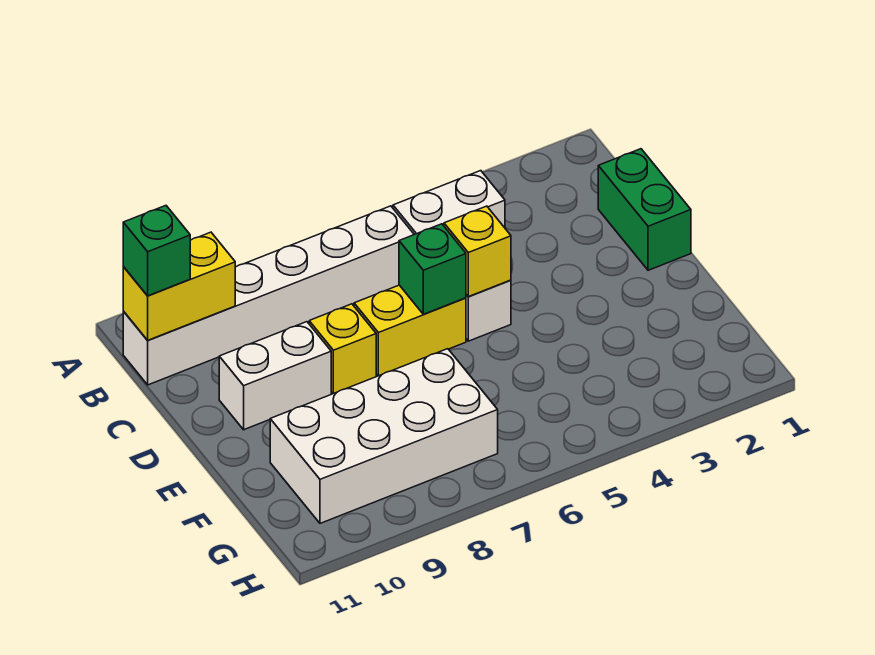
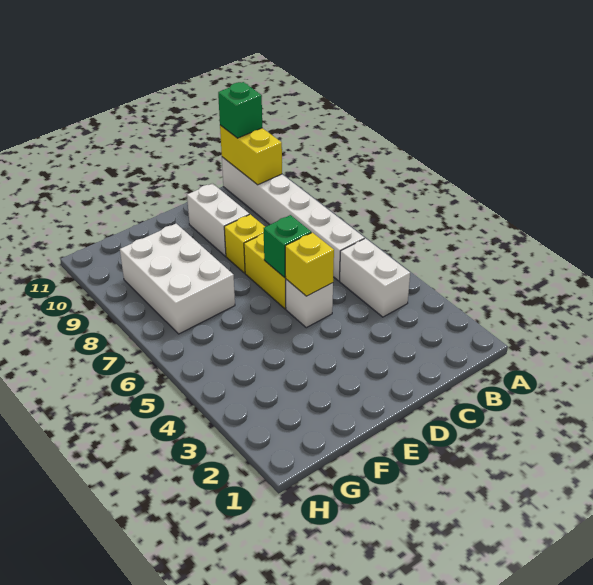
green brick C1:D1 level 1 -> none
white brick F7:G10 level 1 -> white brick F7:G9 level 1

